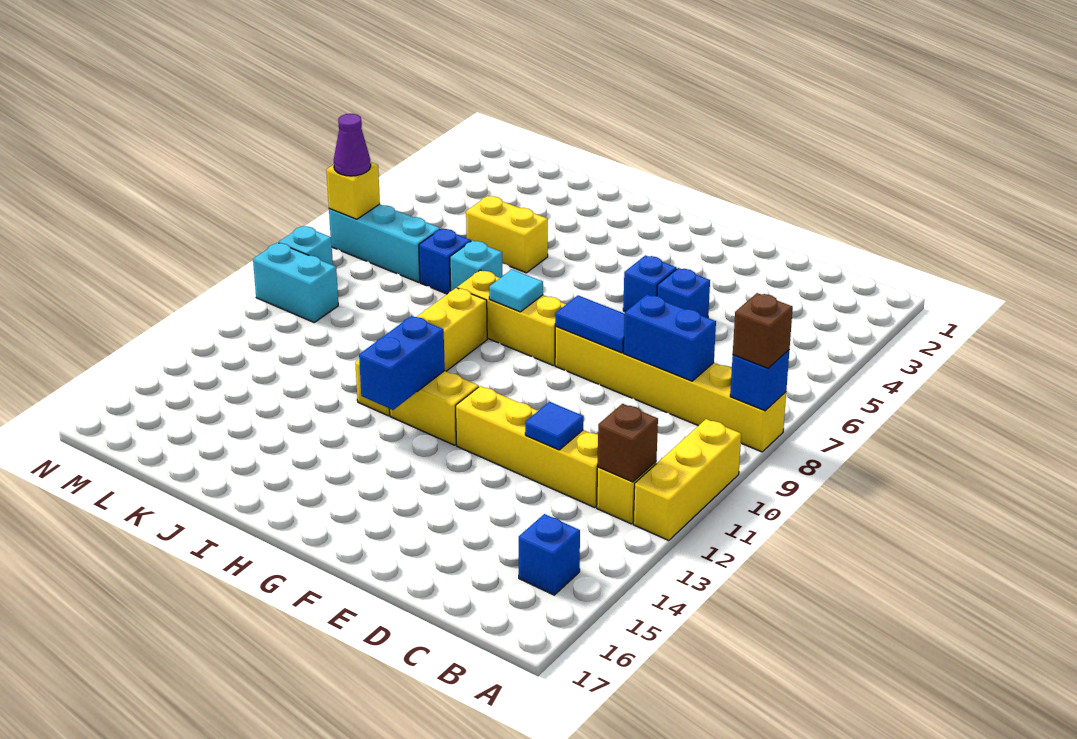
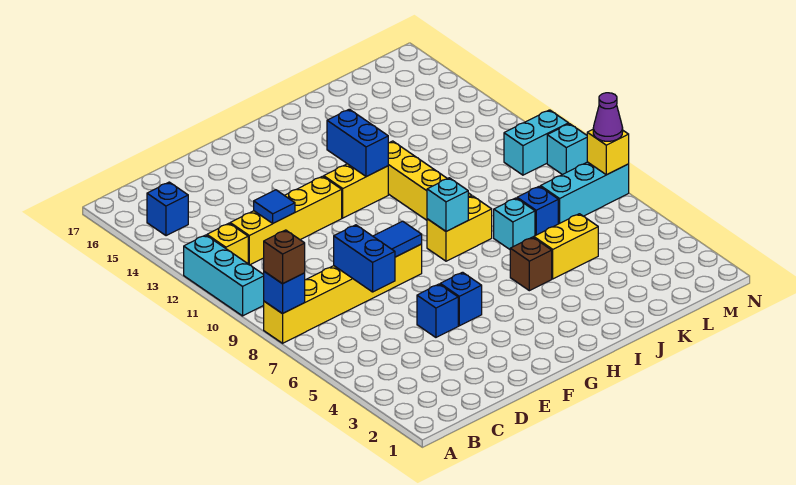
yellow brick A10:A12 level 1 -> cyan brick A10:A12 level 1
brown brick B12 level 2 -> brown brick I5 level 1
blue brick C8:D8 level 2 -> blue brick D7:D8 level 2
yellow brick G8:I8 level 1 -> yellow brick H8:I8 level 1
cyan tile H8 level 2 -> cyan brick H8 level 2

